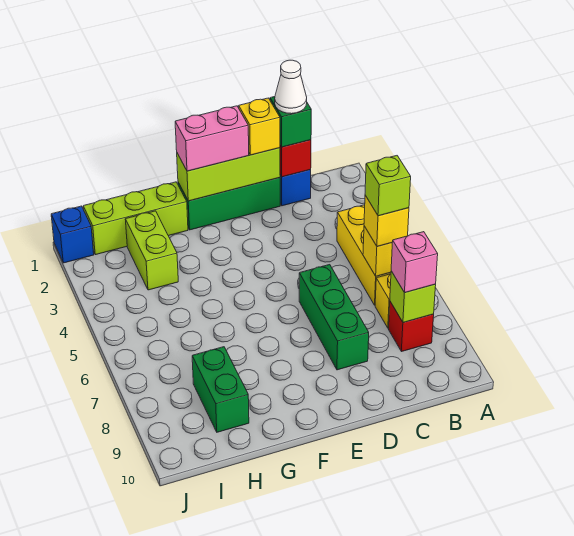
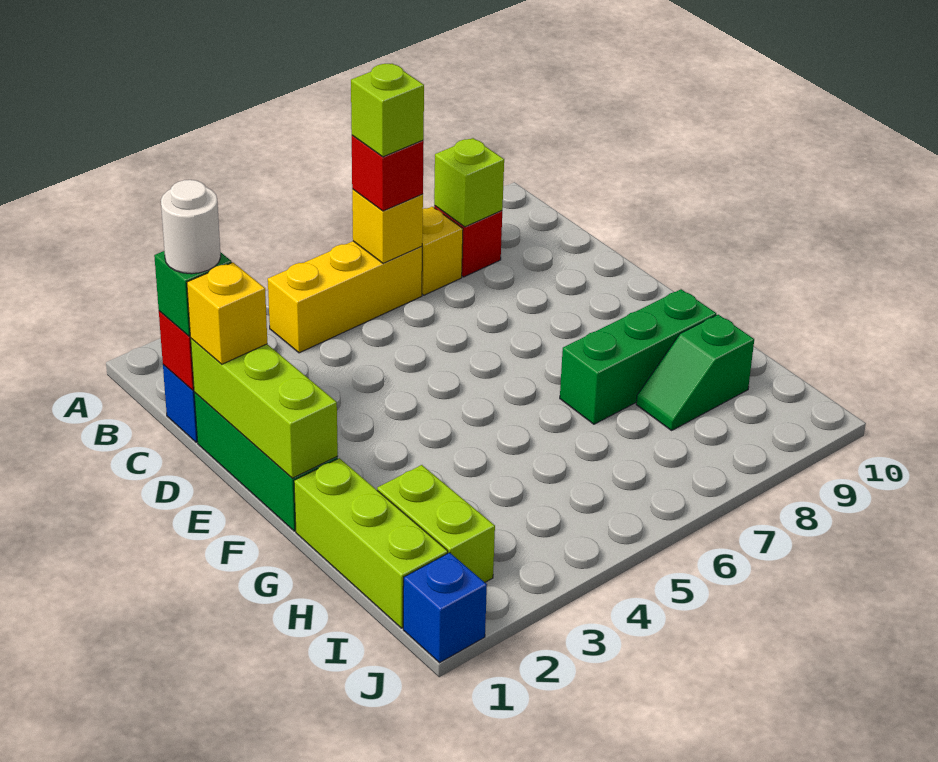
yellow brick B6 level 3 -> red brick B6 level 3
pink brick B8 level 3 -> none
white cone C1 level 4 -> white round brick C1 level 4
green brick D6:D8 level 1 -> green brick G7:G9 level 1
pink brick E1:F1 level 3 -> none
lime brick H2:H3 level 1 -> lime brick H2:I2 level 1
green brick H8:H9 level 1 -> green slope H8:H9 level 1 top 9

